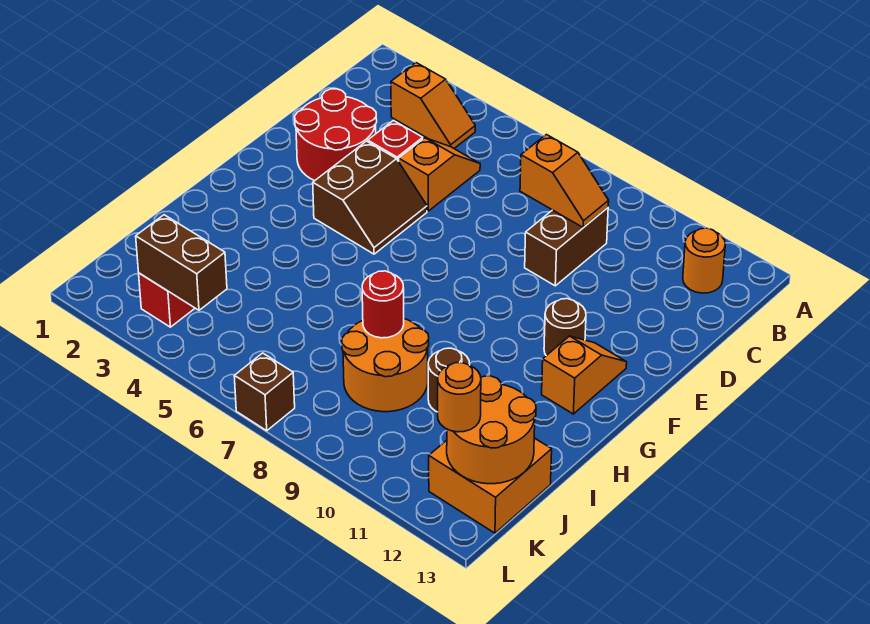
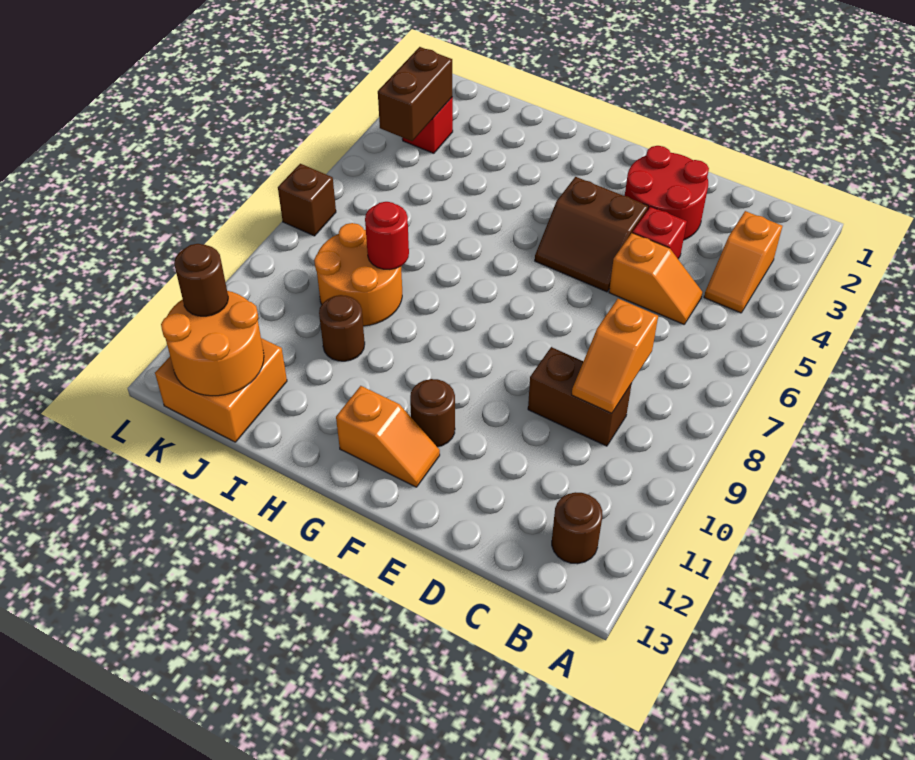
orange round brick B12 level 1 -> brown round brick B12 level 1
orange round brick K12 level 3 -> brown round brick K12 level 3

